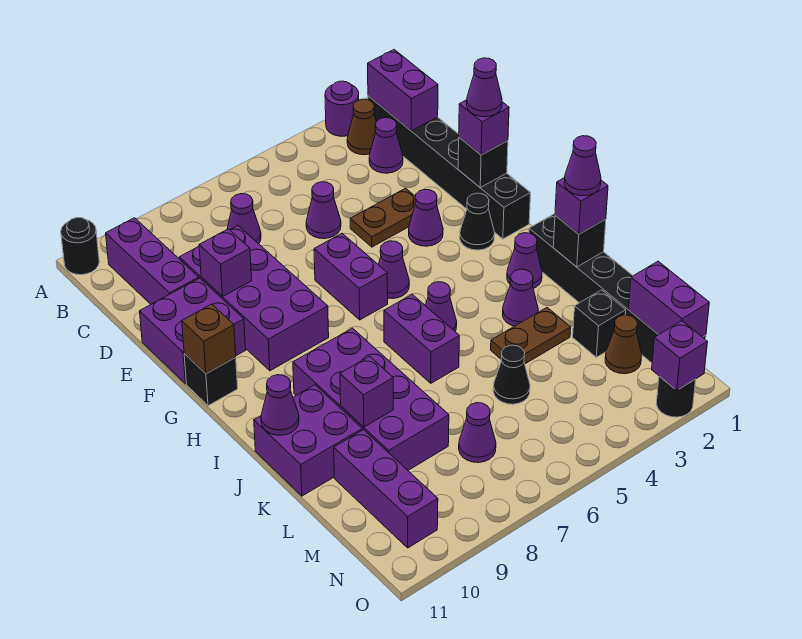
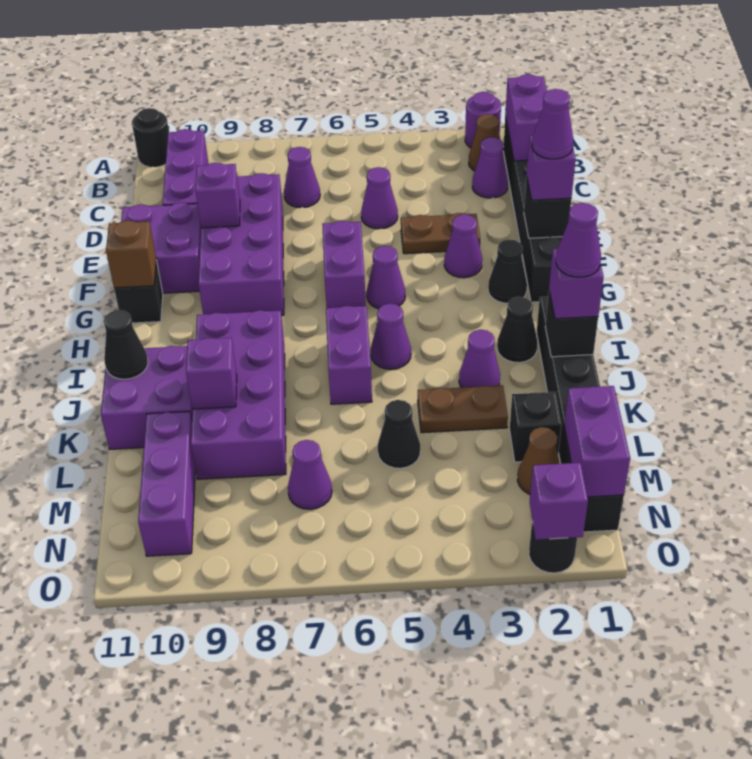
purple cone I2 level 1 -> black cone I2 level 1
purple cone J11 level 2 -> black cone J11 level 2

